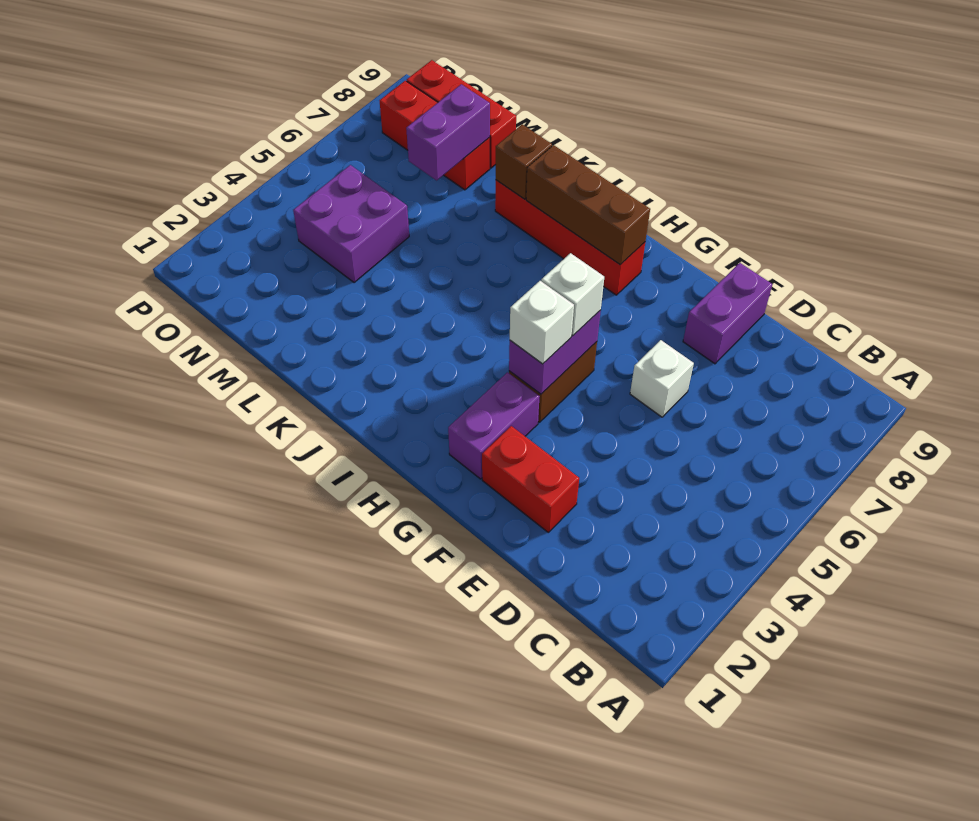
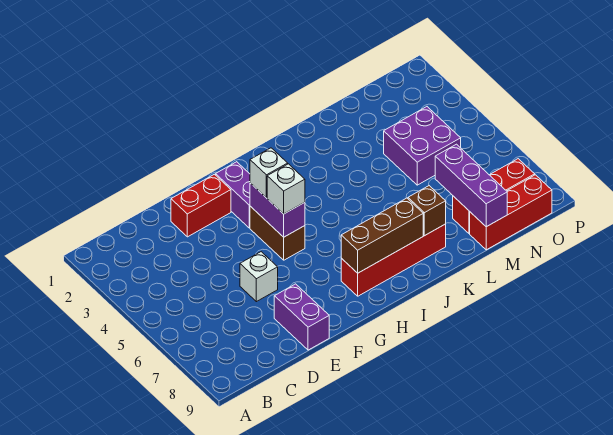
purple brick M7:M8 level 2 -> purple brick M7:M9 level 2

